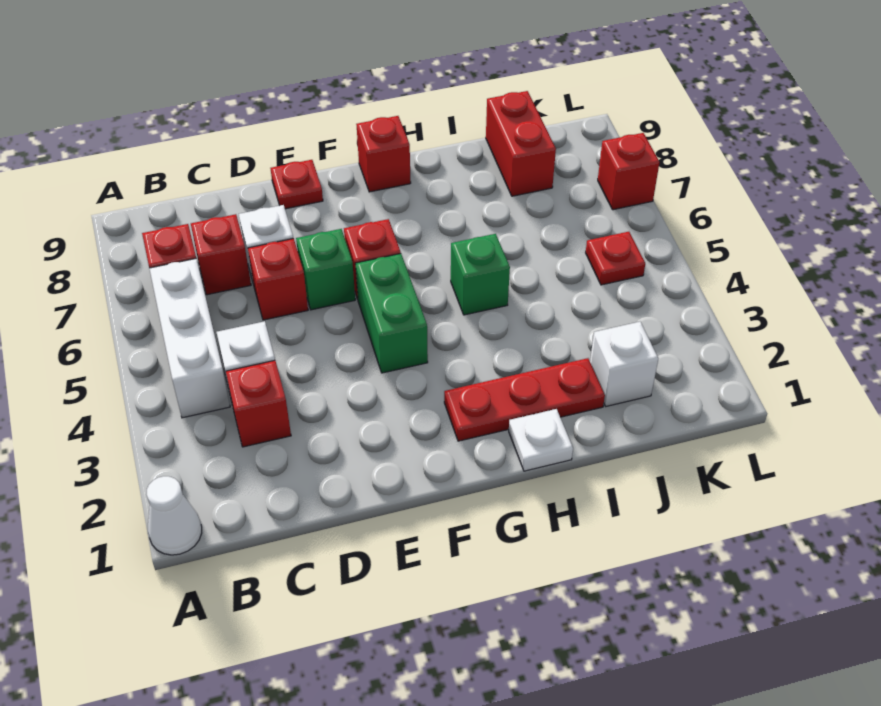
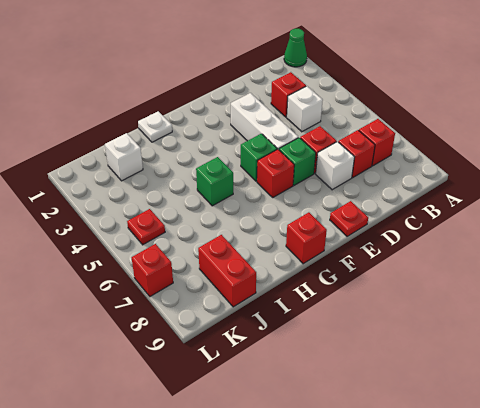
white cone A1 level 1 -> green cone A1 level 1
white brick B4:B6 level 1 -> white brick E3:E5 level 1
green brick F4:F5 level 1 -> green brick F5 level 1
red plate G2:I2 level 1 -> none

